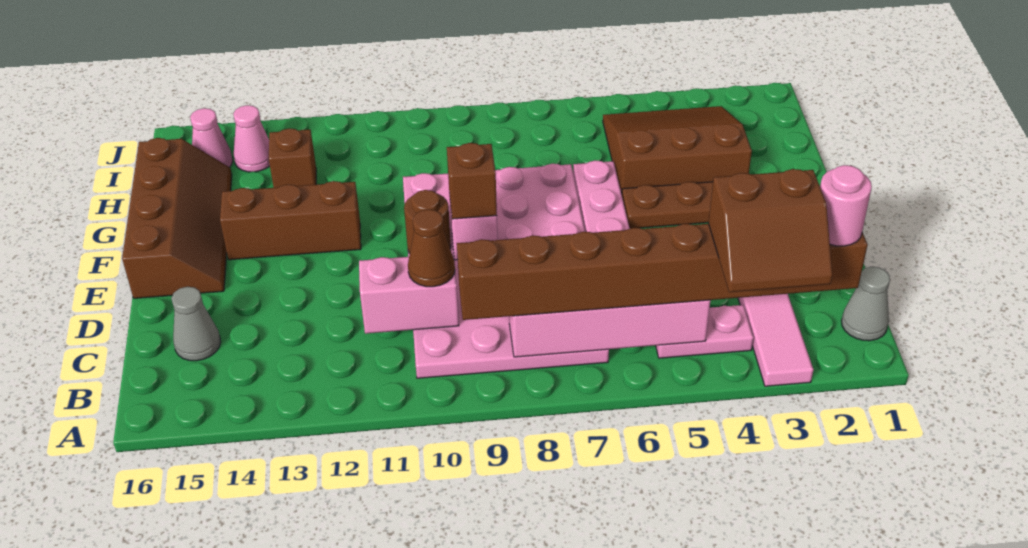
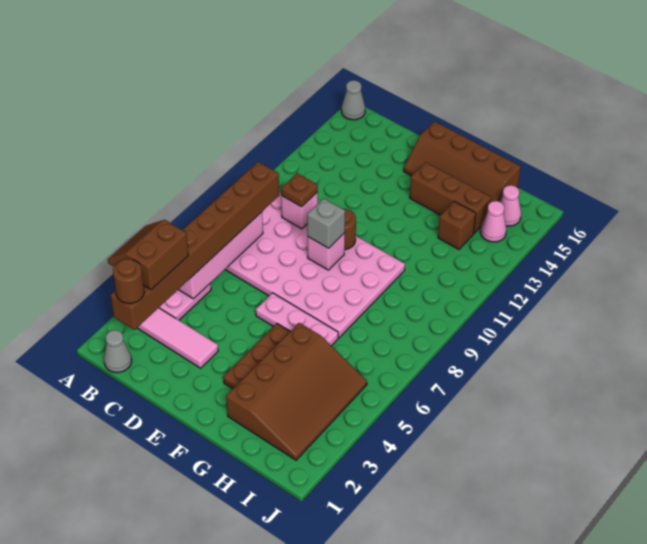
pink round brick B2 level 4 -> brown round brick B2 level 4
pink brick C10:C11 level 2 -> pink brick C10 level 2
brown cone C10 level 3 -> brown plate C10 level 3
grey cone C15 level 1 -> grey cone A16 level 1
brown brick E9 level 3 -> grey brick E9 level 3
brown brick F12:F14 level 1 -> brown brick F14:H14 level 1
brown slope G3:I5 level 1 top G -> brown slope G2:I5 level 1 top G

